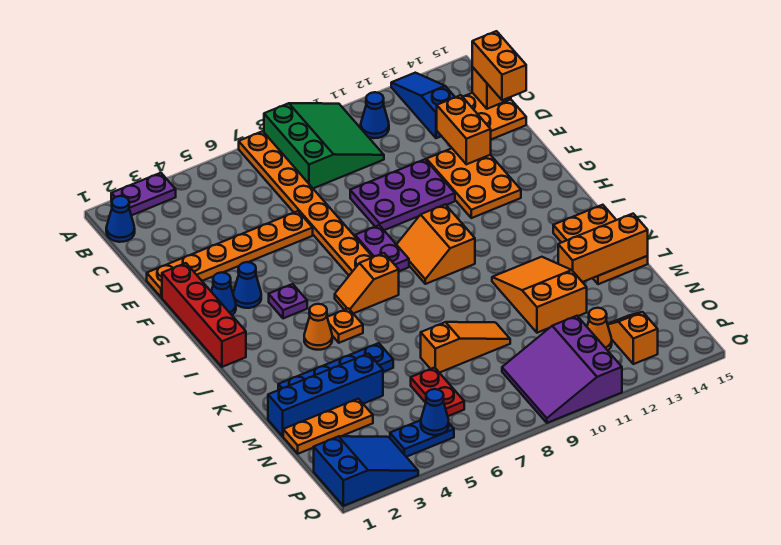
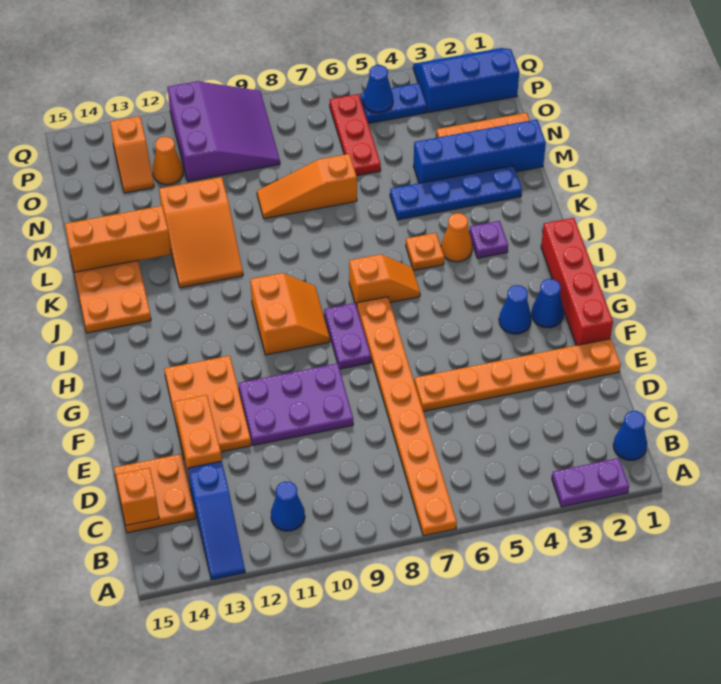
green slope A8:C10 level 1 top 8 -> none
orange brick C15:D15 level 3 -> none
purple plate H4 level 1 -> purple plate J3 level 1
red plate N6:O6 level 1 -> red plate N6:P6 level 1
blue slope P1:Q3 level 1 top 1 -> blue slope P1:Q3 level 1 top P

